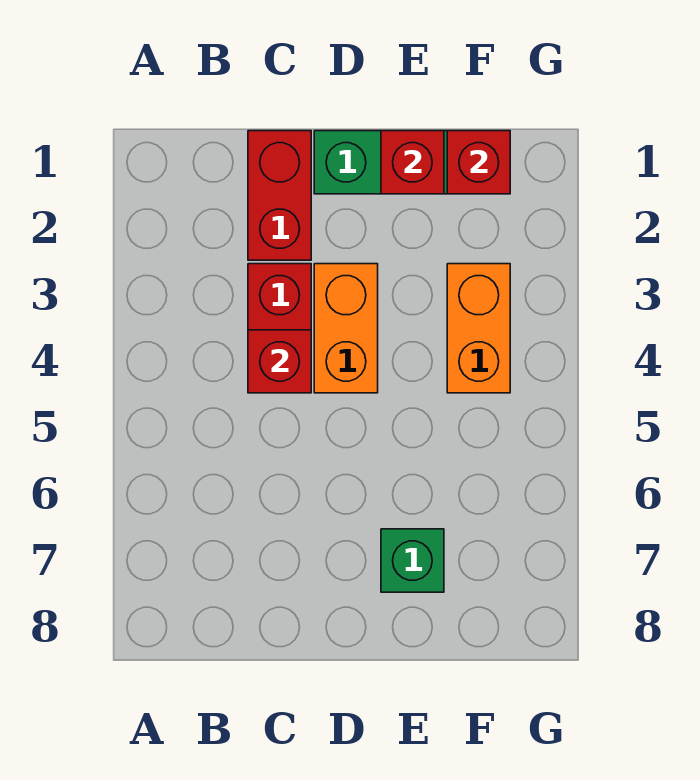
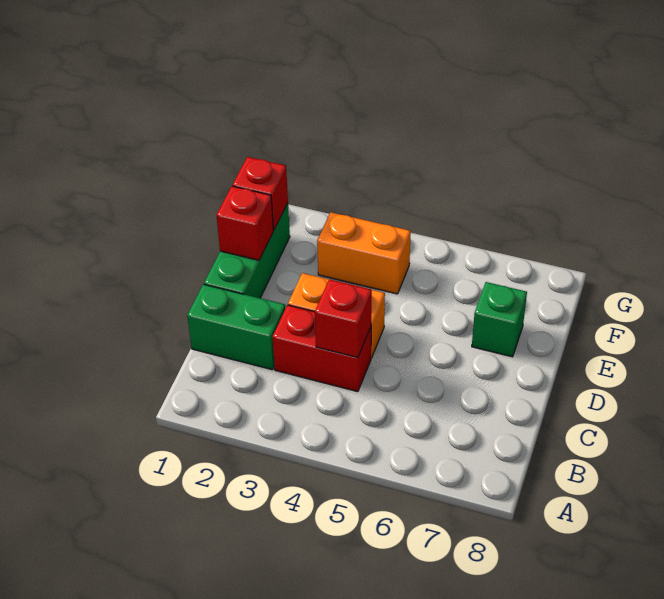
red brick C1:C2 level 1 -> green brick C1:C2 level 1

